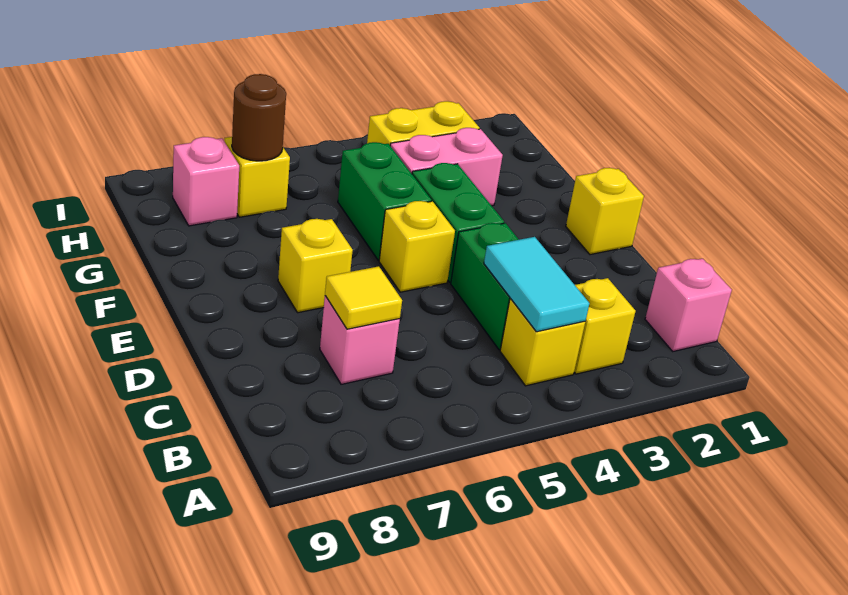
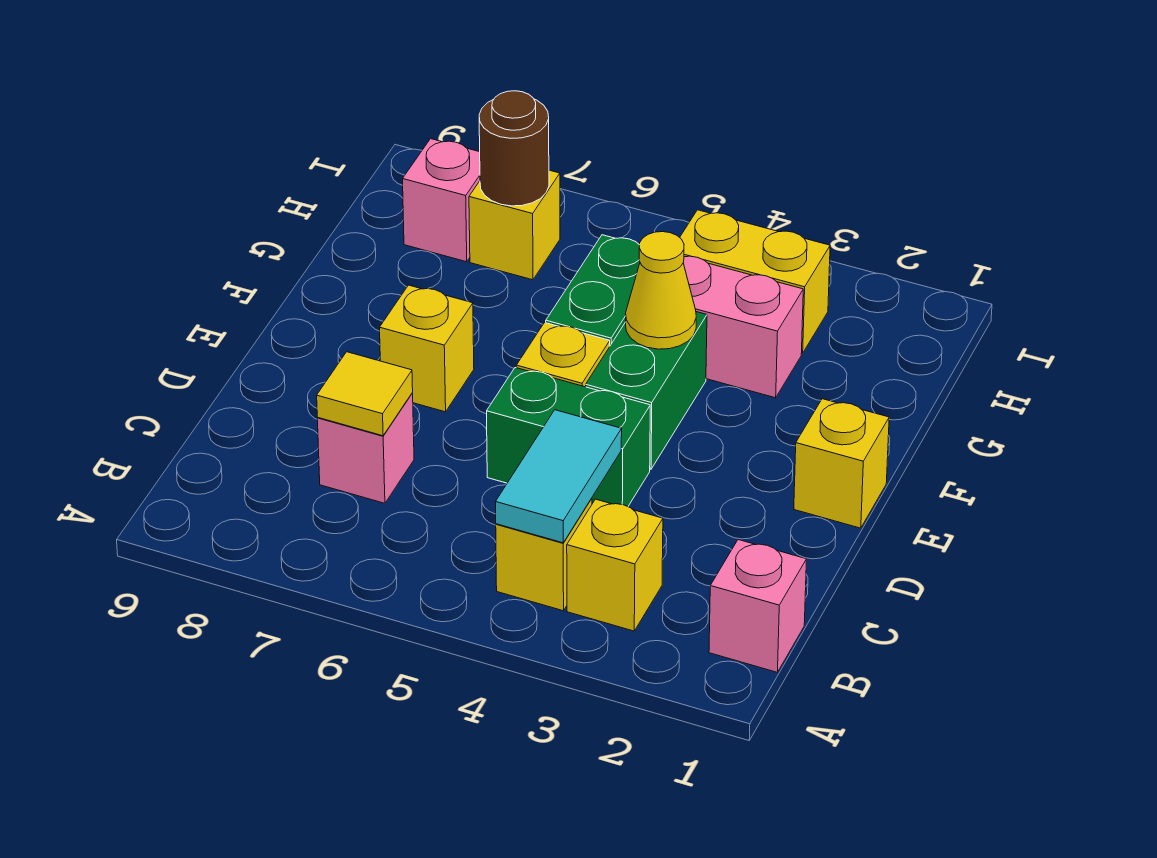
green brick C4:D4 level 1 -> green brick D4:D5 level 1
none -> yellow cone F4 level 2

